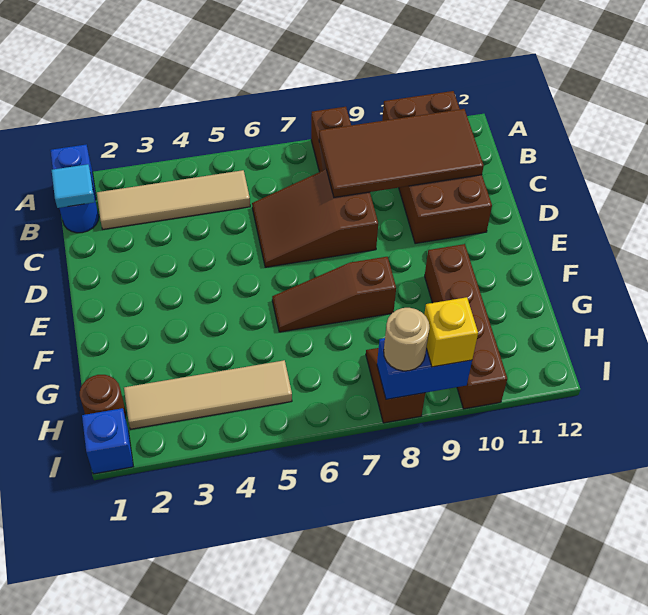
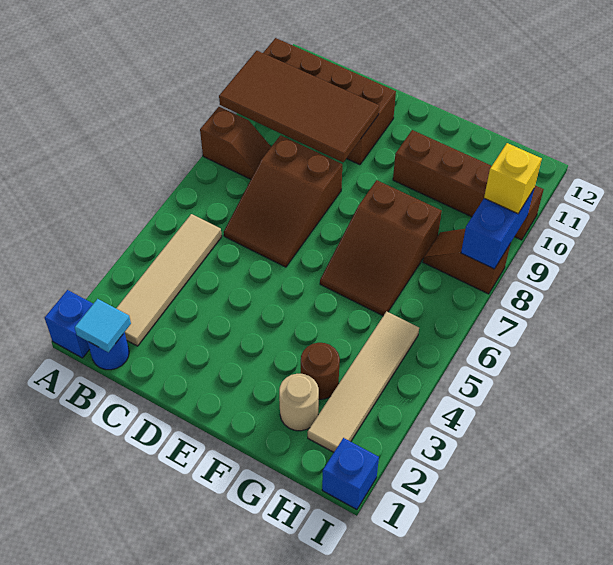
brown tile B8:C11 level 2 -> brown tile A9:D10 level 2
brown slope F6:F8 level 1 top 8 -> brown slope F6:G8 level 1 top 8
brown round brick H1 level 1 -> brown round brick G3 level 1
tan round brick I8 level 3 -> tan round brick G2 level 1

